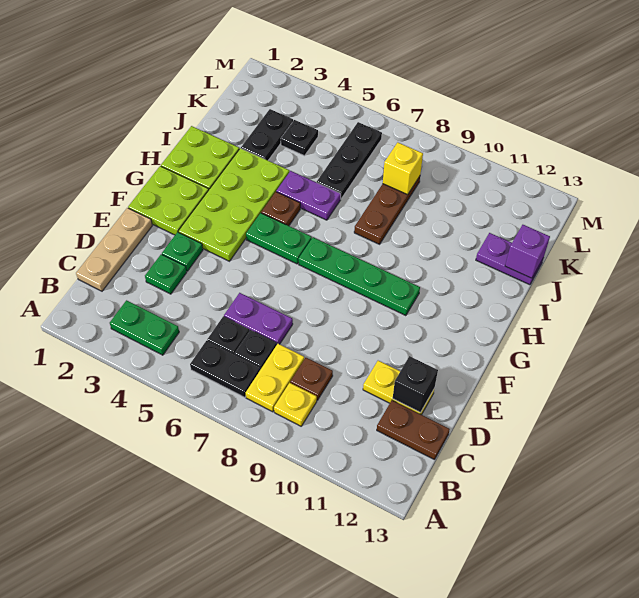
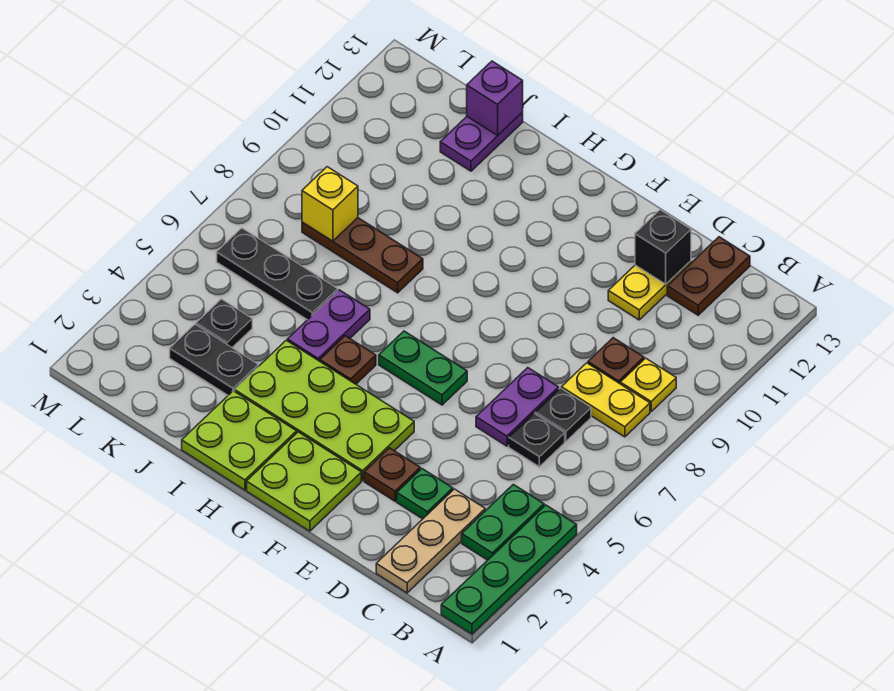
black plate B6:B7 level 1 -> none
tan plate C1:E1 level 1 -> tan plate C1:C3 level 1
green plate E3 level 1 -> brown plate E3 level 1
green plate G5:G6 level 1 -> green plate F6:G6 level 1
green plate G7:G10 level 1 -> green plate A1:A4 level 1

